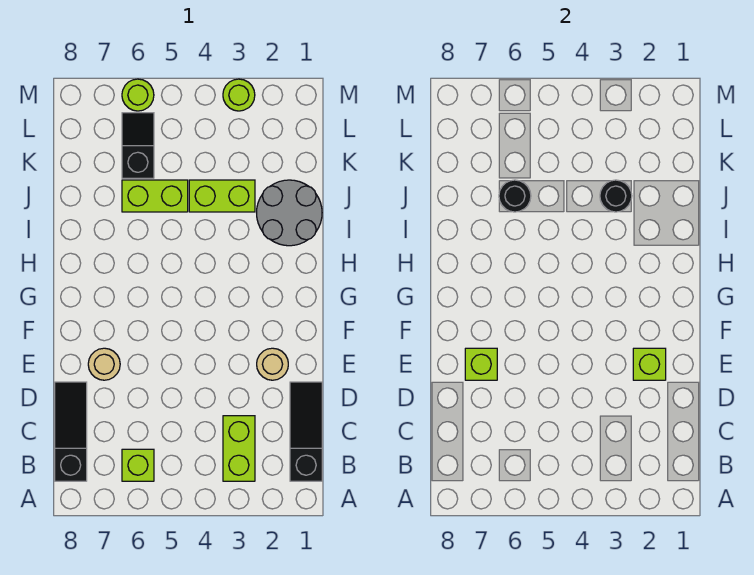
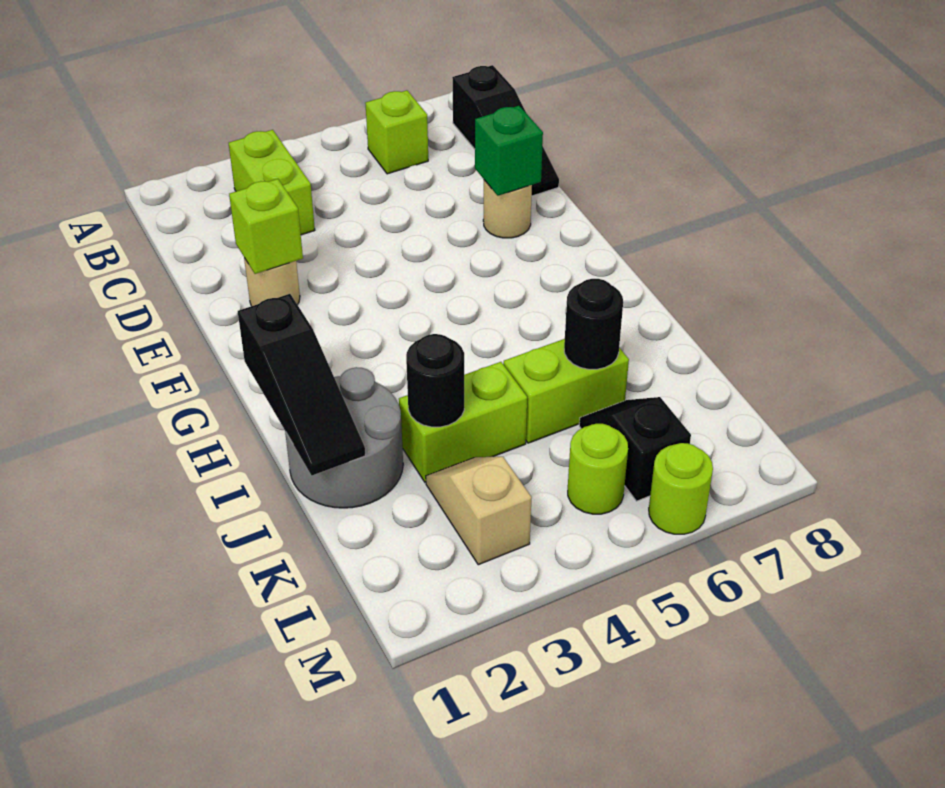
black slope B1:D1 level 1 top B -> black slope H1:J1 level 2 top H
lime brick E7 level 2 -> green brick E7 level 2
none -> tan slope K3:L3 level 1 top L
black slope K6:L6 level 1 top K -> black slope K6:L6 level 1 top L
lime round brick M3 level 1 -> lime round brick L5 level 1

